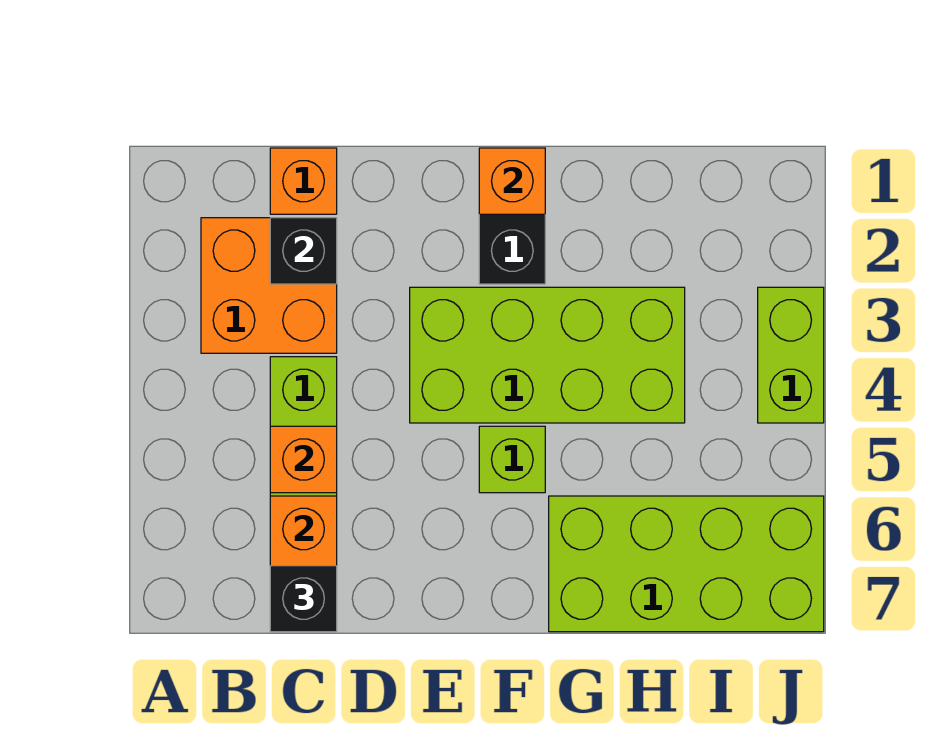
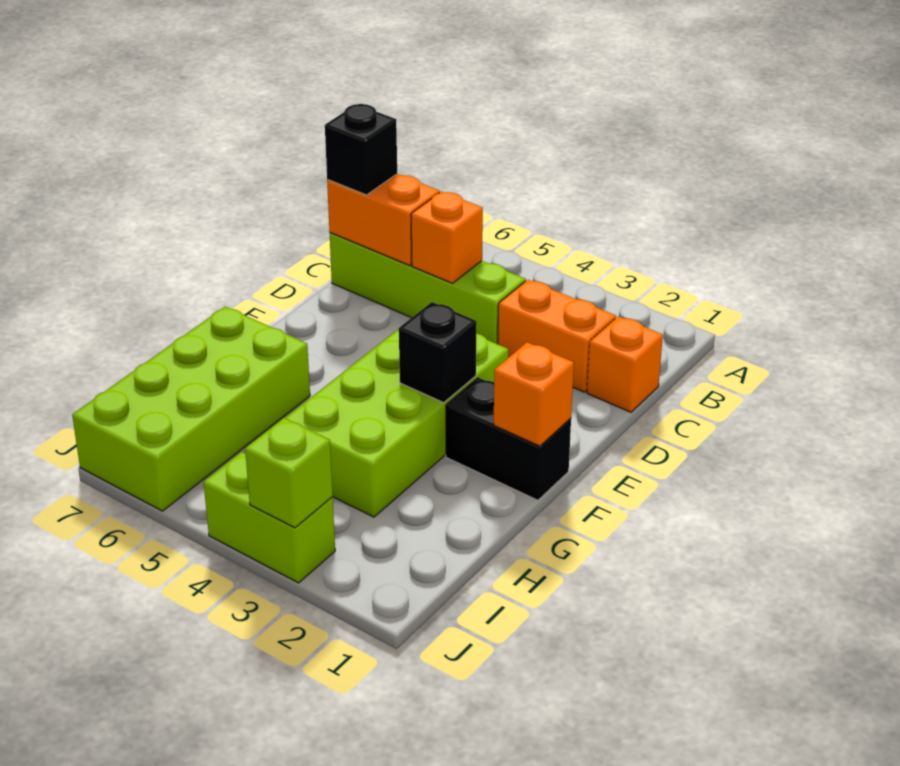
orange brick B2:C3 level 1 -> orange brick C2:C3 level 1
black brick C2 level 2 -> black brick F3 level 2
lime brick F5 level 1 -> lime brick J3 level 2

